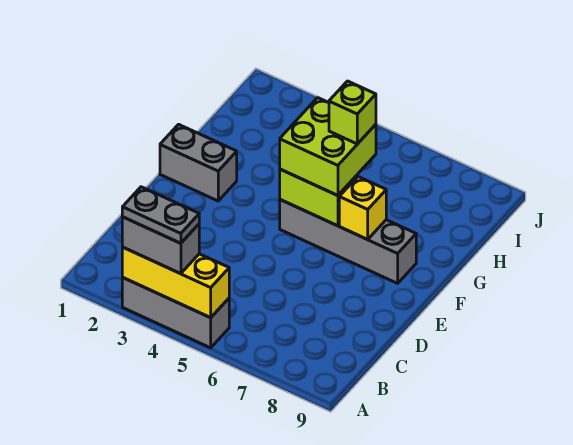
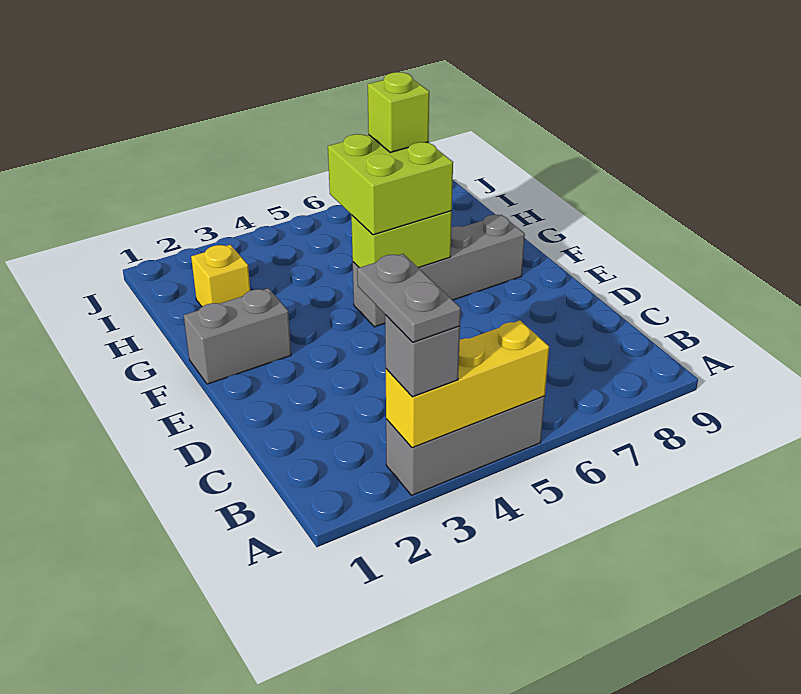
grey brick A3:A4 level 3 -> grey brick A3 level 3
grey plate A3:A4 level 4 -> grey plate A3:B3 level 4
yellow brick F7 level 2 -> yellow brick H2 level 1

